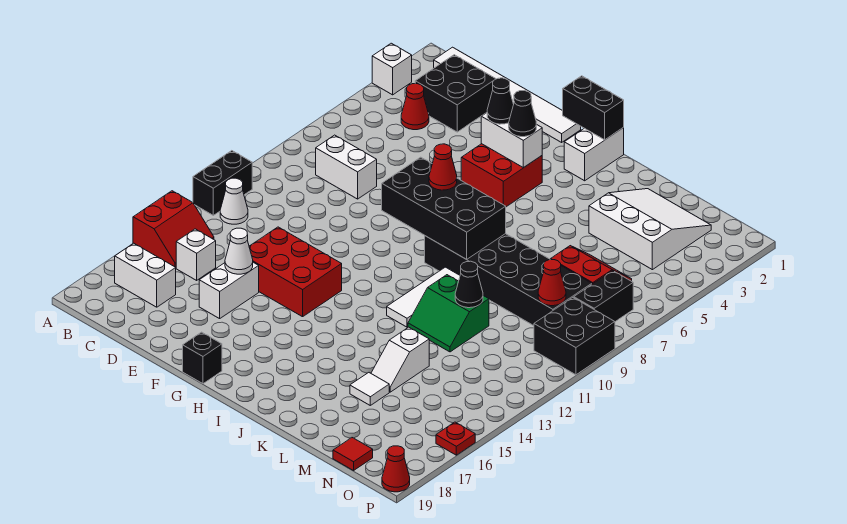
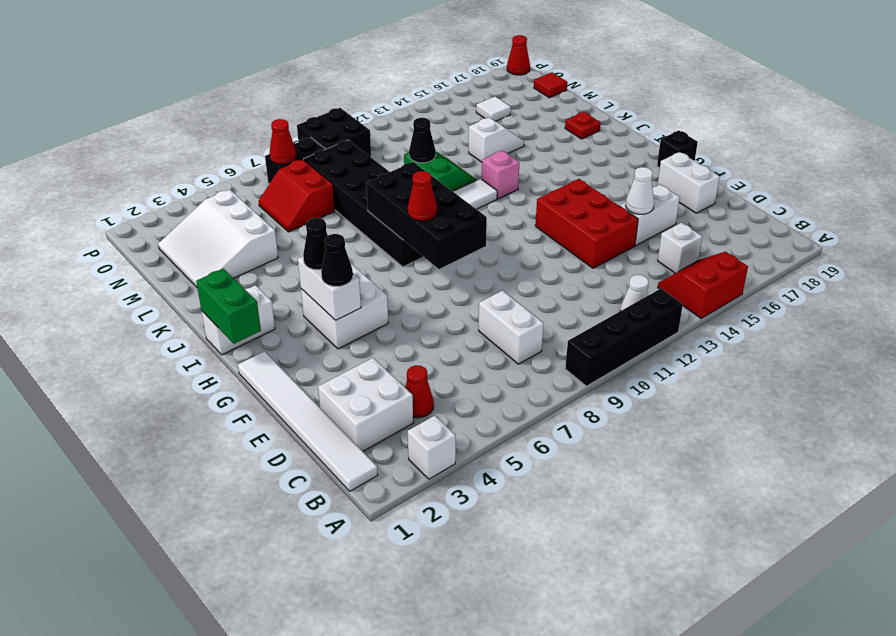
black brick A11:A12 level 1 -> black brick A9:A12 level 1
white brick B17:C17 level 1 -> white brick E18:F18 level 1
black brick C2:D3 level 1 -> white brick C2:D3 level 1
red brick G4:H5 level 1 -> white brick G4:H5 level 1
black brick H1:I1 level 2 -> green brick H1:I1 level 2
none -> pink brick J13 level 1
white tile L16 level 1 -> white tile N16 level 1
red cone N9 level 2 -> red cone O7 level 2
red plate P16 level 1 -> red plate K18 level 1

